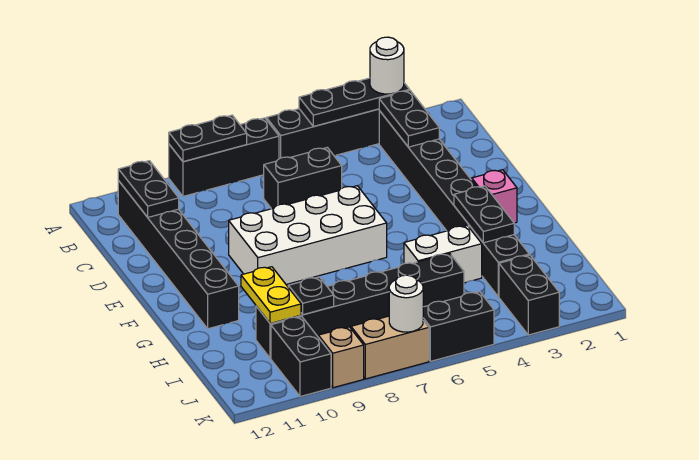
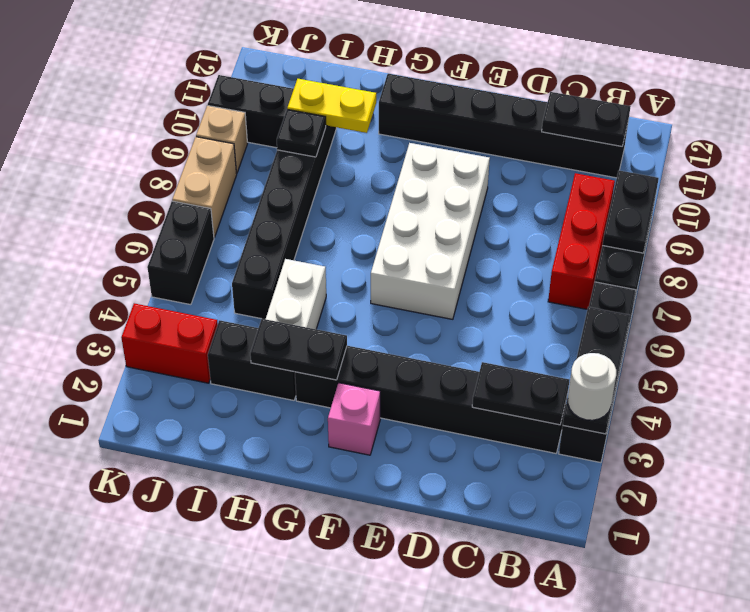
none -> red brick B7:B9 level 1
black brick C6:C7 level 1 -> none
black brick J3:K3 level 1 -> red brick J3:K3 level 1
white round brick K7 level 2 -> none

